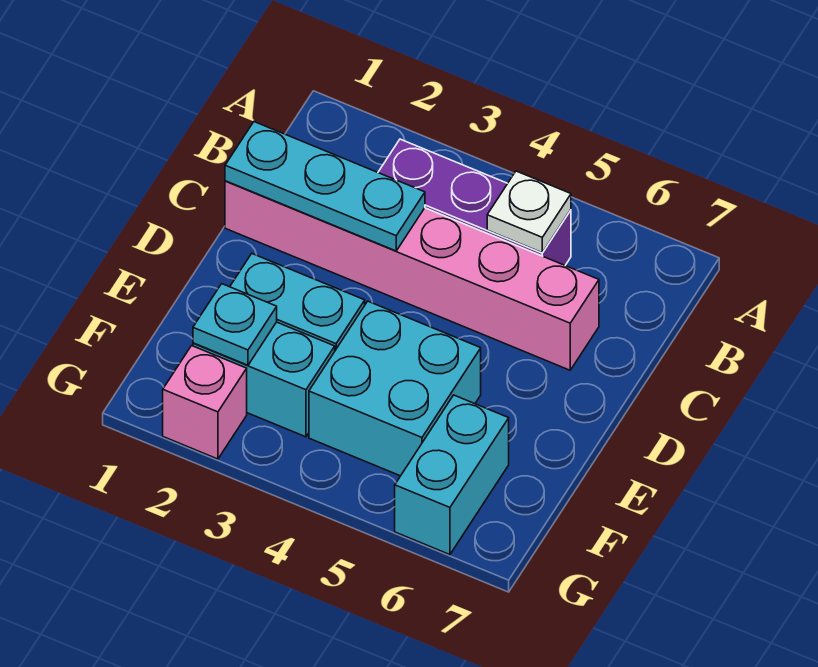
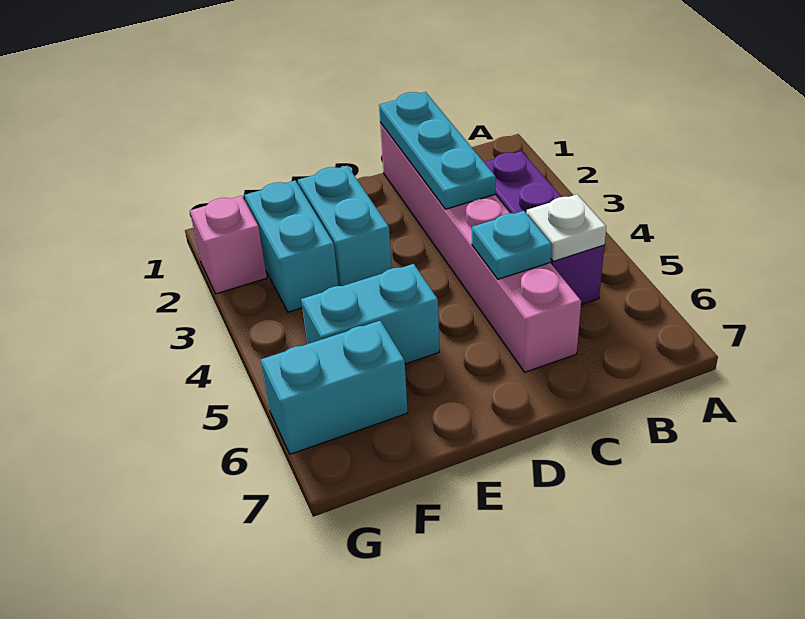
cyan brick E4:F5 level 1 -> cyan brick E5:F5 level 1
cyan plate F2 level 2 -> cyan plate C5 level 2

